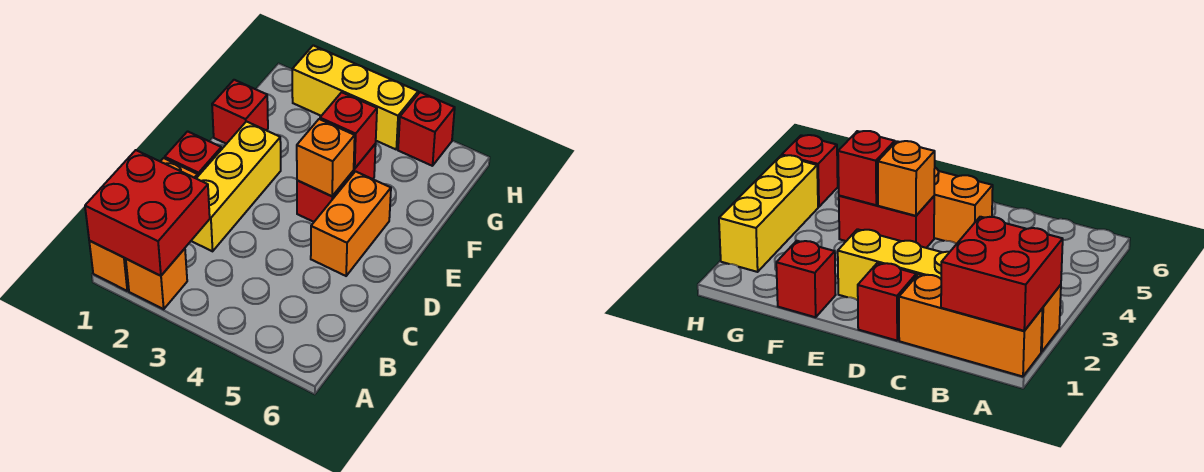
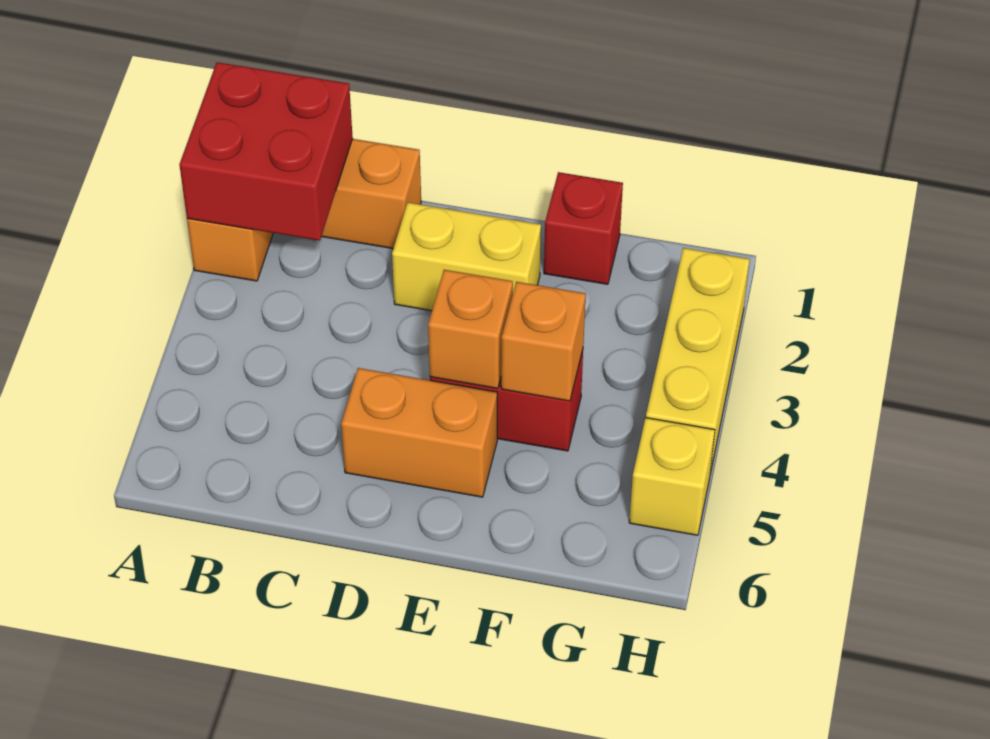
yellow brick C2:E2 level 1 -> yellow brick D2:E2 level 1
red brick D1 level 1 -> none
red brick F4 level 2 -> orange brick F4 level 2
red brick H5 level 1 -> yellow brick H5 level 1

